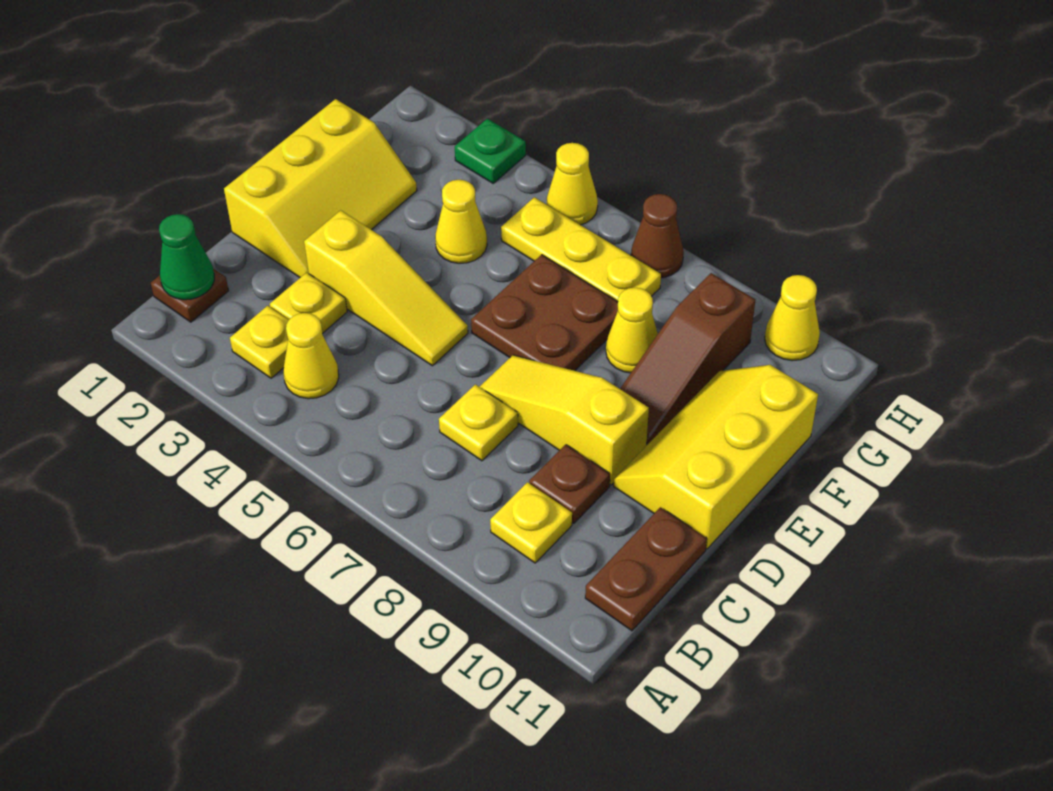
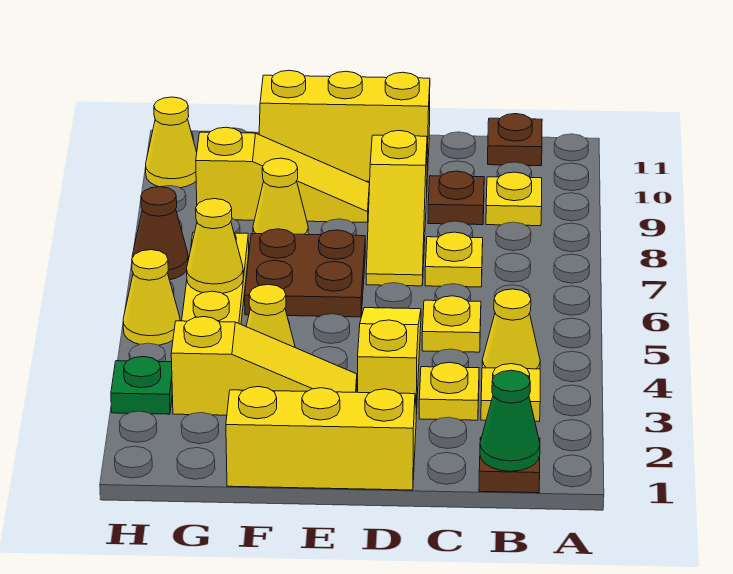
brown plate B11:C11 level 1 -> brown plate B11 level 1
none -> yellow plate C5 level 1
none -> yellow slope E3:G3 level 1 top G
brown slope E9:G9 level 1 top G -> yellow slope E9:G9 level 1 top G
none -> yellow cone G6 level 2

